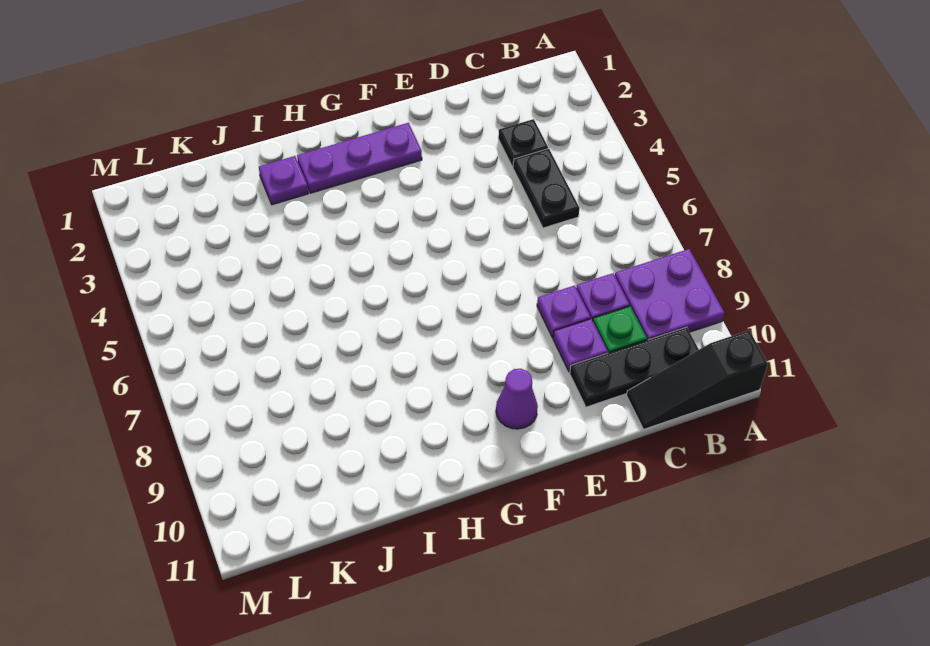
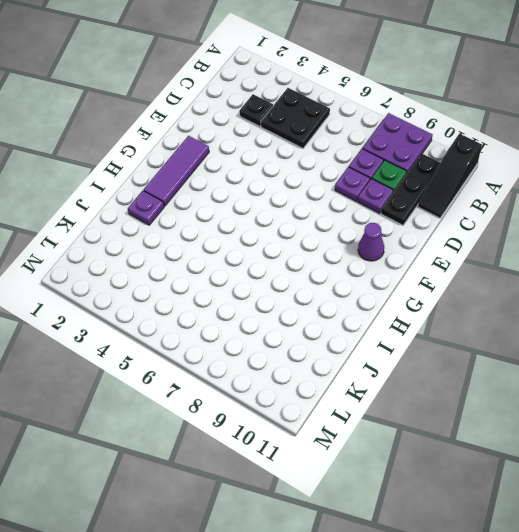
black plate C4:C5 level 1 -> black plate B4:C5 level 1
purple plate F2:H2 level 1 -> purple tile F2:H2 level 1

